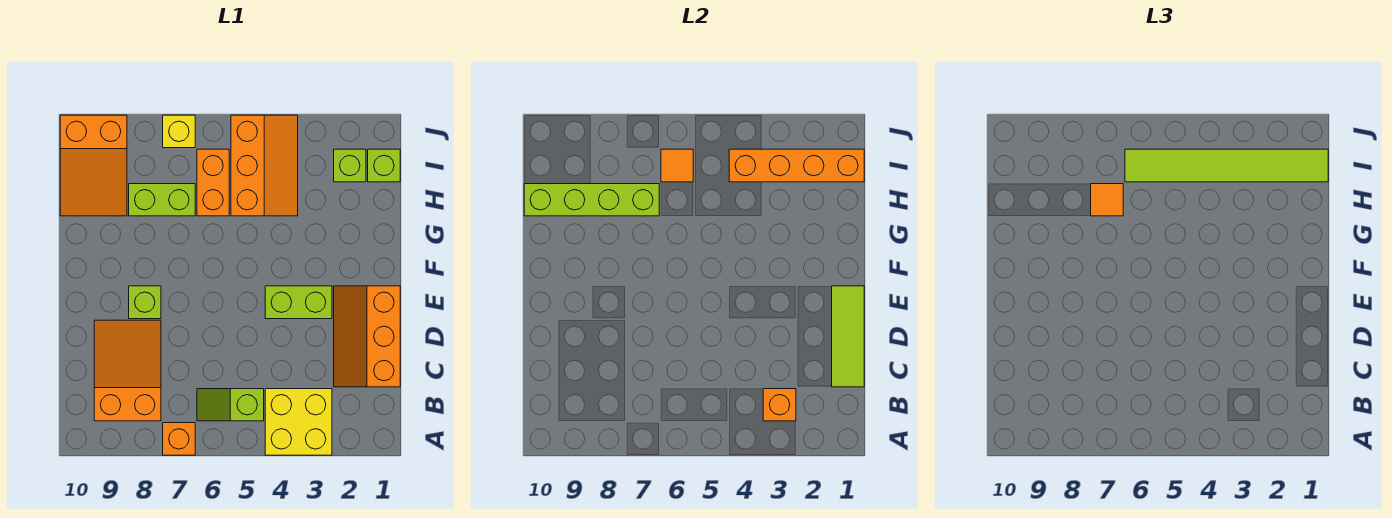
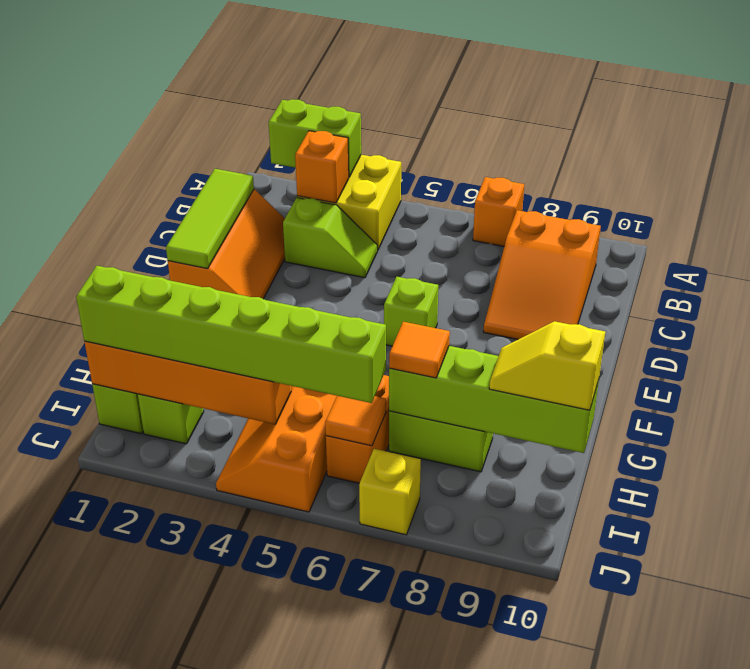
lime slope B5:B6 level 1 top 5 -> lime slope C3:C4 level 1 top 3
lime brick E3:E4 level 1 -> lime brick A2:A3 level 2
lime brick E8 level 1 -> lime brick E6 level 1
orange slope H9:J10 level 1 top J -> none
none -> yellow slope H9:H10 level 3 top 10
lime tile I1:I6 level 3 -> lime brick I1:I6 level 3

